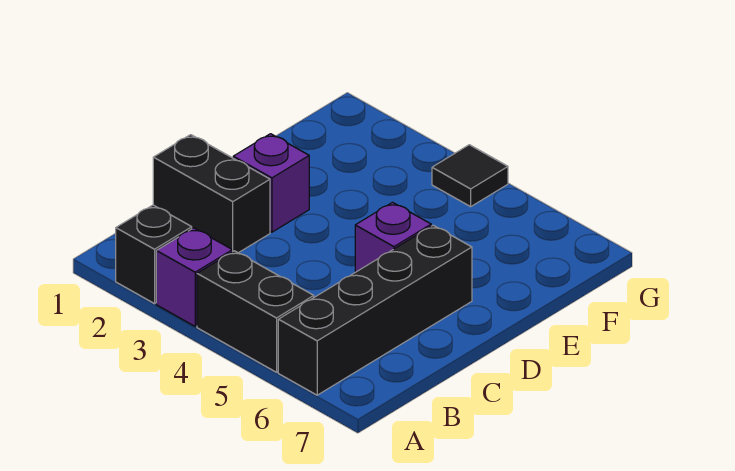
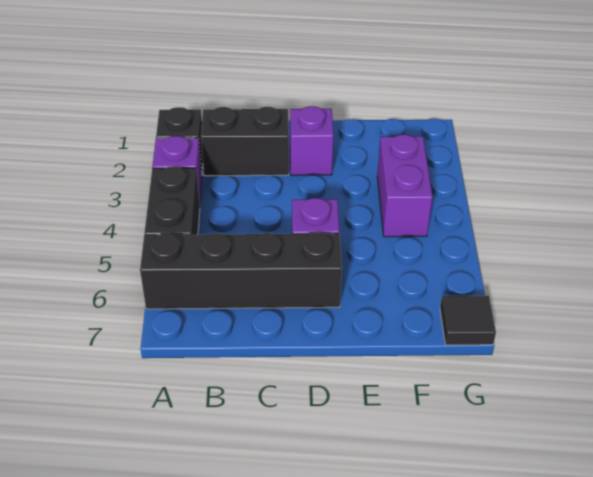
black brick C1:C2 level 1 -> black brick B2:C2 level 1
none -> purple brick F3:F4 level 1
black tile G4 level 1 -> black tile G7 level 1

